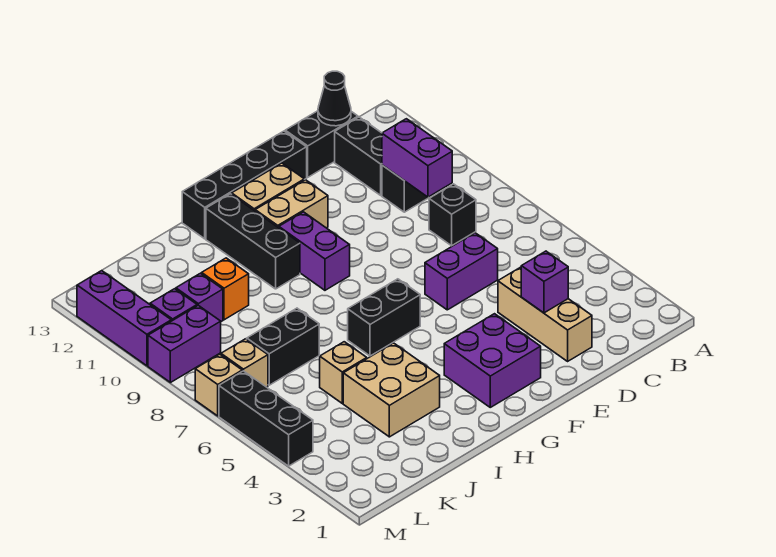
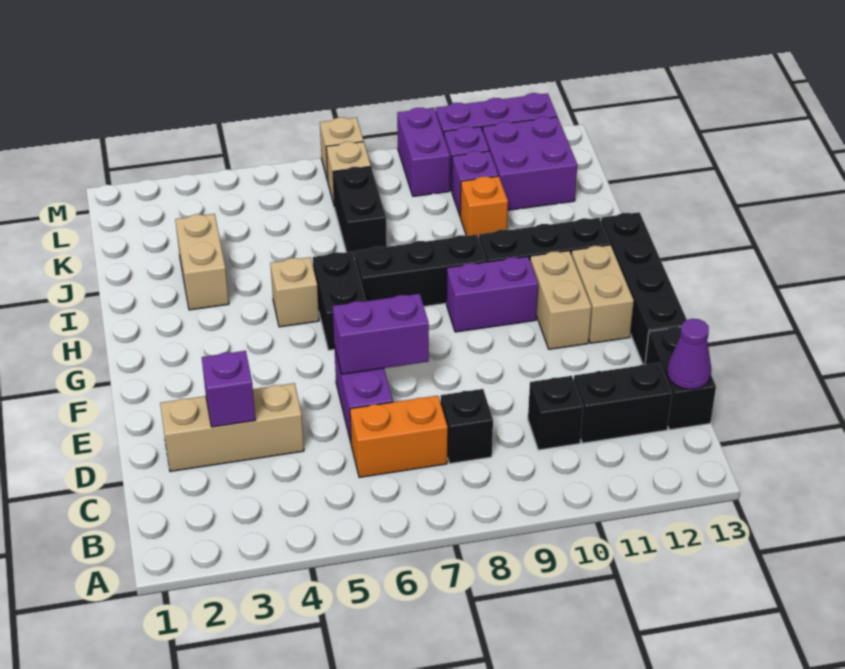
none -> orange brick C6:C7 level 1
purple brick C9:C10 level 2 -> purple brick E6:E7 level 2
black cone C13 level 2 -> purple cone C13 level 2
purple brick F2:G3 level 1 -> purple brick K11:L12 level 1
tan brick I3:J4 level 1 -> tan brick I3:J3 level 1
tan brick J5 level 1 -> tan brick H5 level 1
black brick M4:M6 level 1 -> black brick H7:H9 level 1

